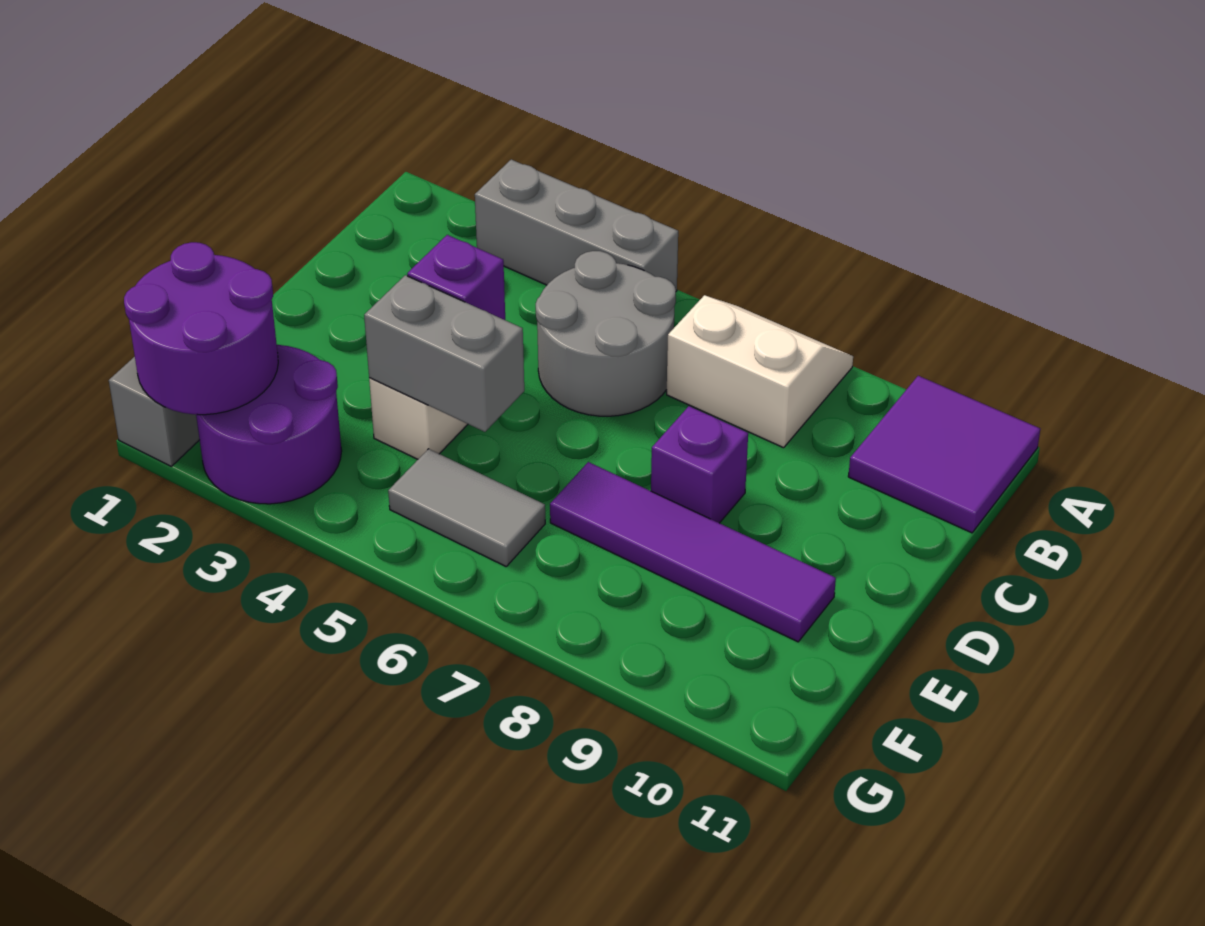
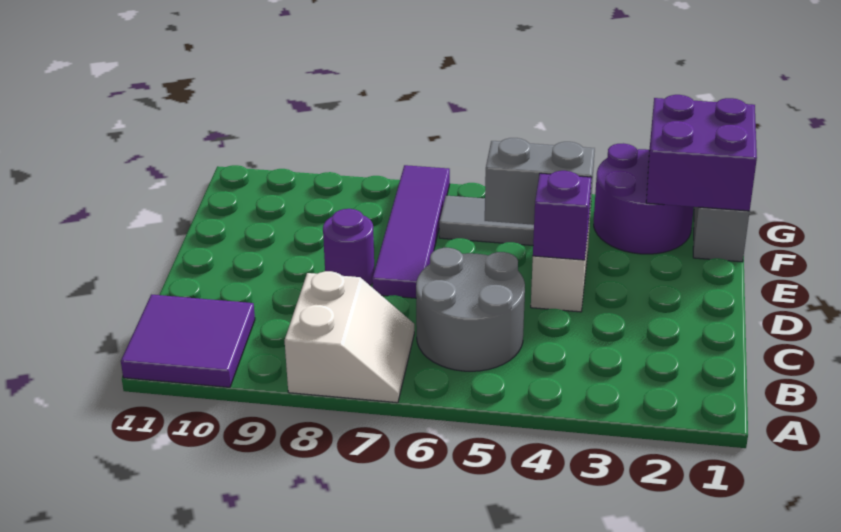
grey brick A3:A5 level 1 -> none
white slope A7:B8 level 1 top B -> white slope A7:B8 level 1 top 8
purple brick D8 level 1 -> purple round brick D8 level 1
purple tile E7:E10 level 1 -> purple tile D7:G7 level 1
purple round brick F1:G2 level 2 -> purple brick F1:G2 level 2

